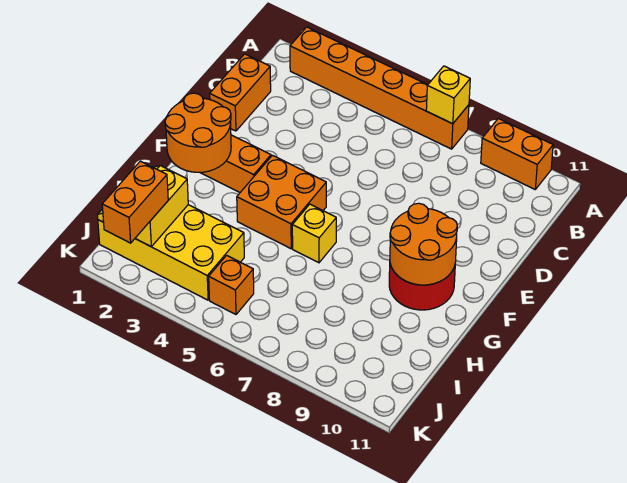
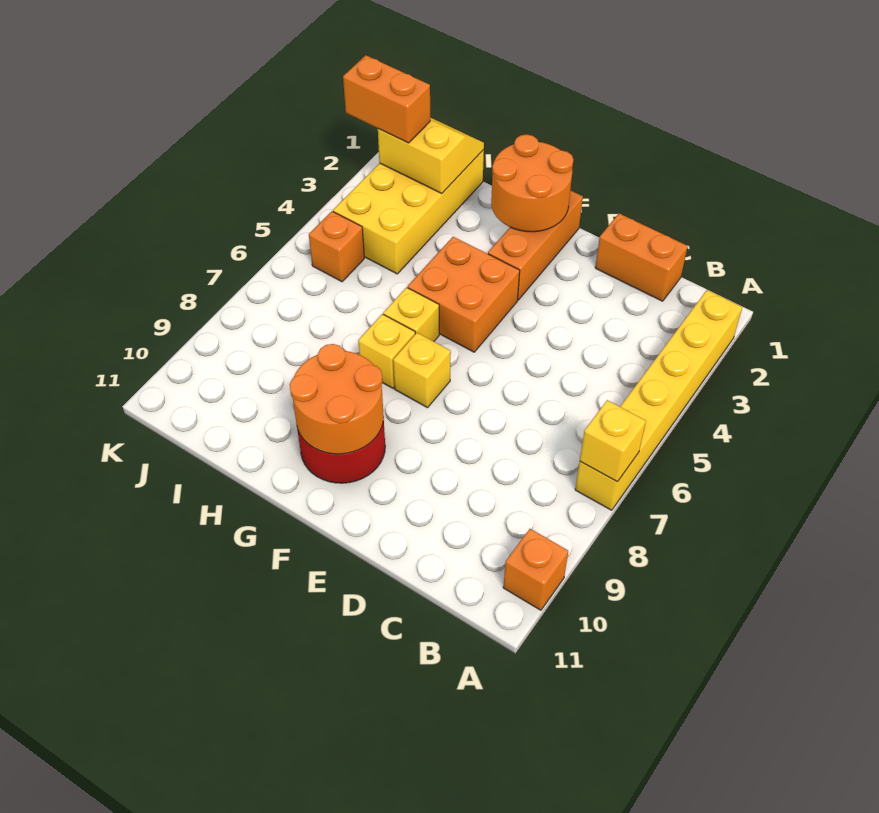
orange brick A2:A7 level 1 -> yellow brick A2:A7 level 1
orange brick A9:A10 level 1 -> orange brick A10 level 1
none -> yellow brick F7 level 1
none -> yellow brick G7 level 1

